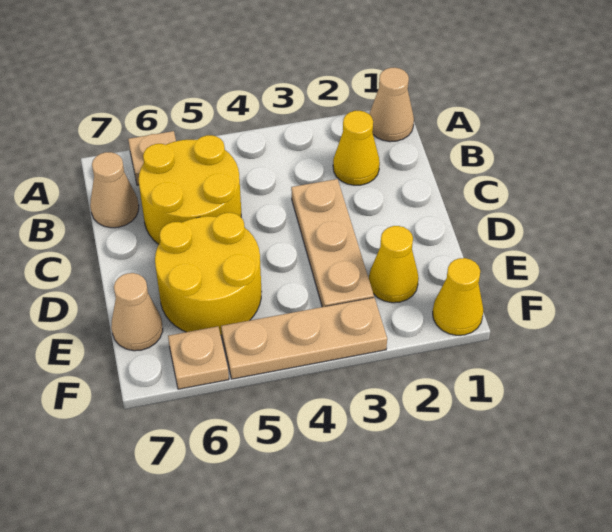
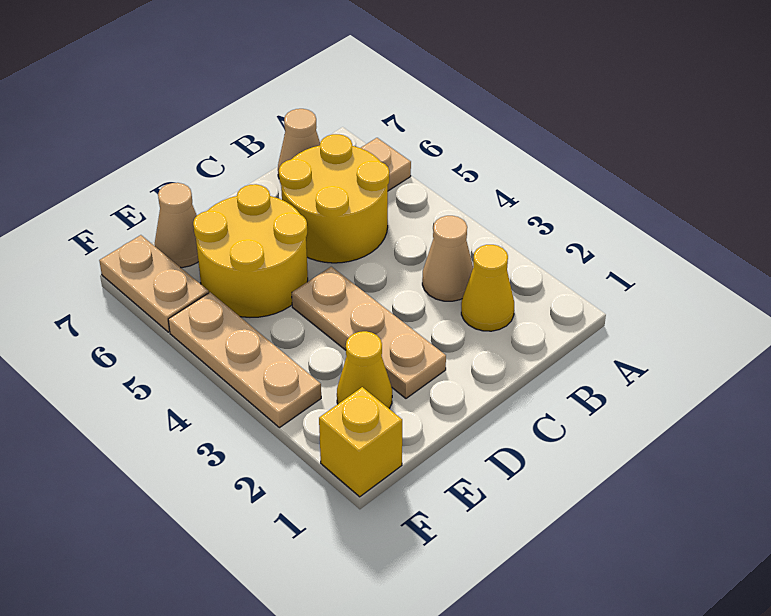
tan cone A1 level 1 -> tan cone B3 level 1
tan plate C3:E3 level 1 -> tan plate D2:D4 level 1
yellow cone F1 level 1 -> yellow brick F1 level 1
tan plate F6 level 1 -> tan plate F6:F7 level 1

